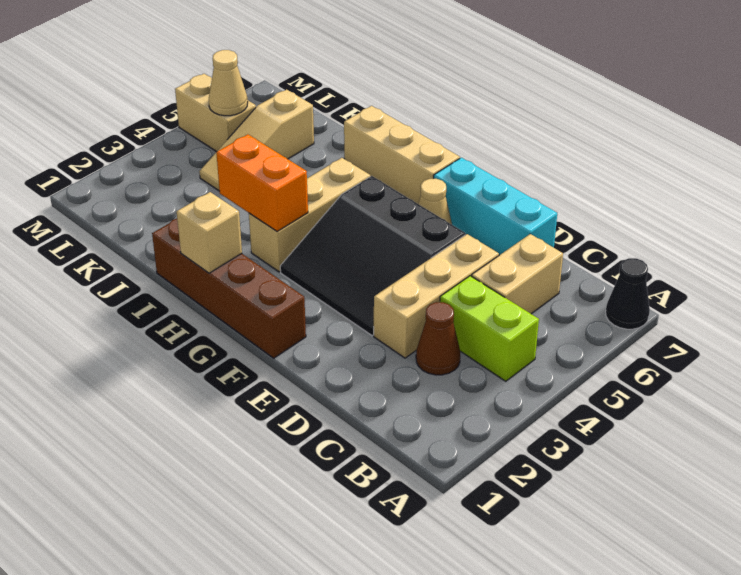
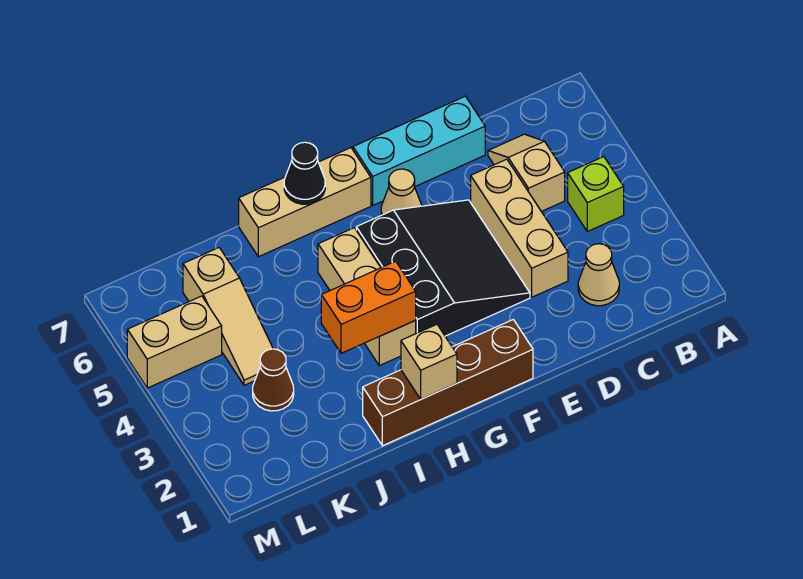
black cone A7 level 1 -> black cone H7 level 2
lime brick B4:C4 level 1 -> lime brick B4 level 1
brown cone C3 level 1 -> brown cone K3 level 1
tan brick C5:C6 level 1 -> tan slope C5:C6 level 1 top 5
black slope E3:G5 level 1 top 5 -> black slope E3:G5 level 1 top G
tan cone L5 level 2 -> tan cone C2 level 1

